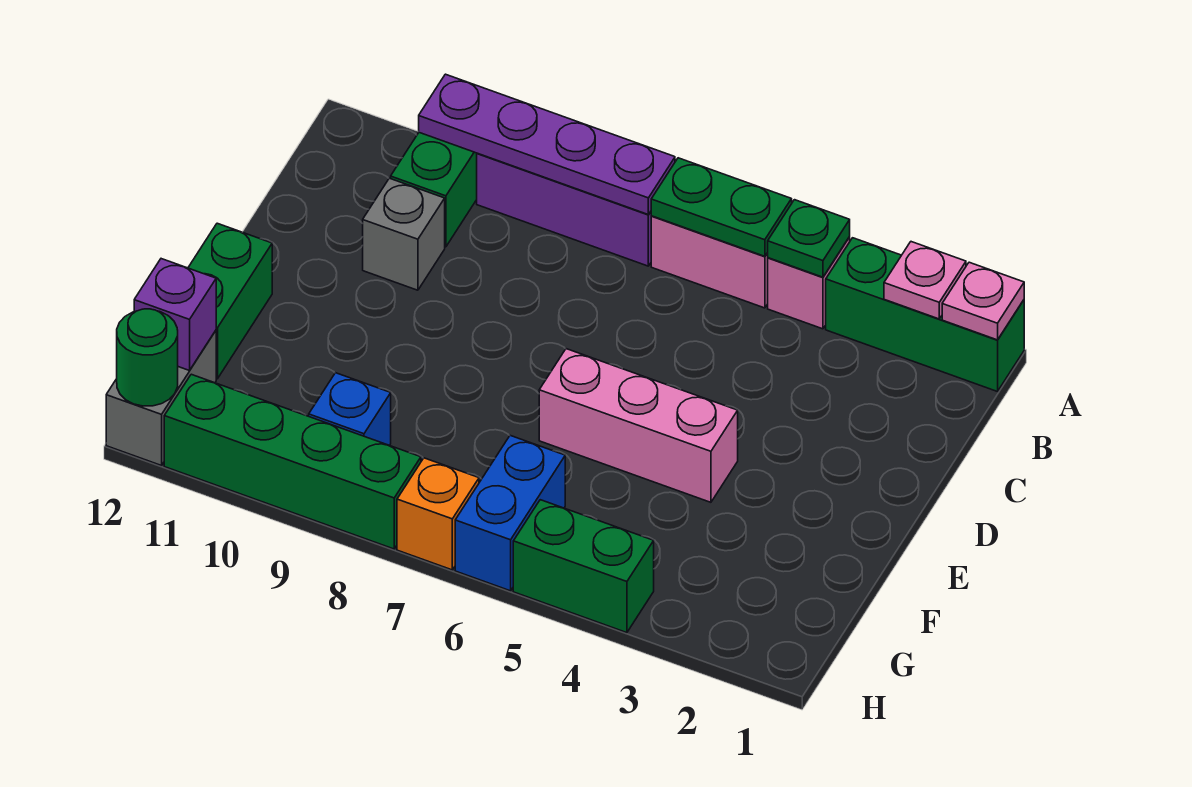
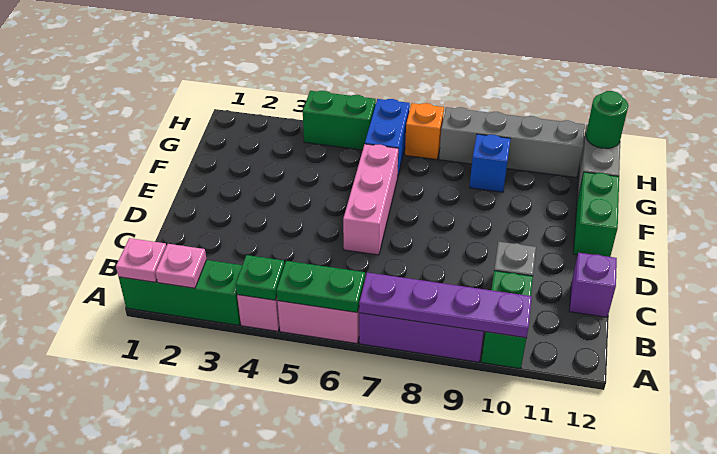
pink brick E4:E6 level 1 -> pink brick D6:F6 level 1
purple brick G12 level 2 -> purple brick C12 level 1
green brick H8:H11 level 1 -> grey brick H8:H11 level 1

